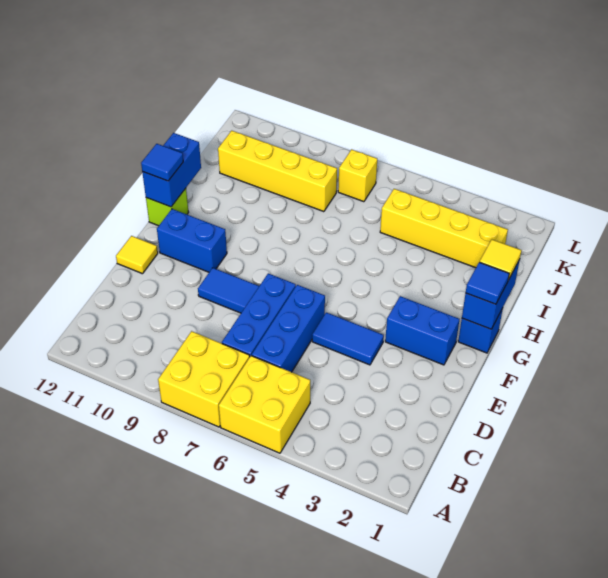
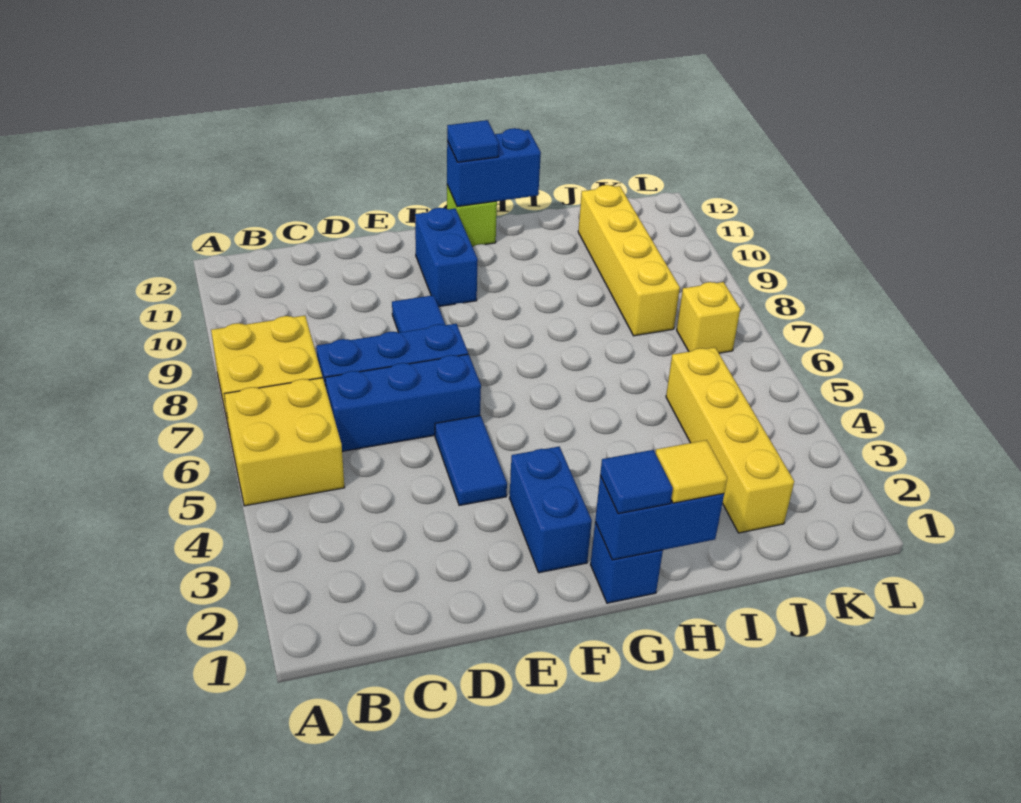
yellow tile E12 level 1 -> none

